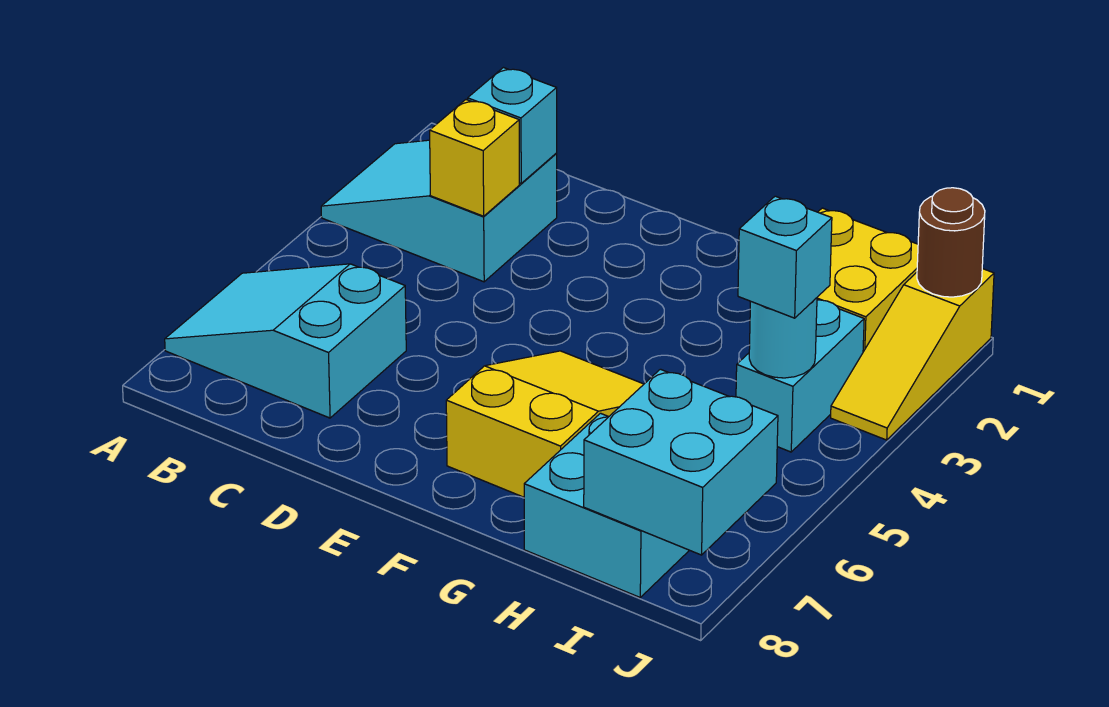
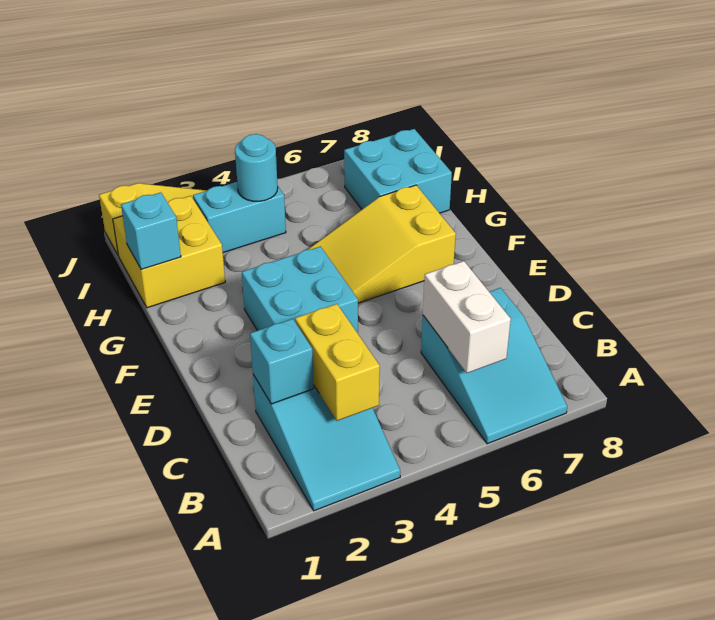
none -> white brick B6:C6 level 2
yellow brick C3 level 2 -> yellow brick B3:C3 level 2
cyan brick I4 level 3 -> cyan brick H1 level 2
cyan brick I7:J8 level 2 -> cyan brick E3:F4 level 1
brown round brick J1 level 2 -> none

